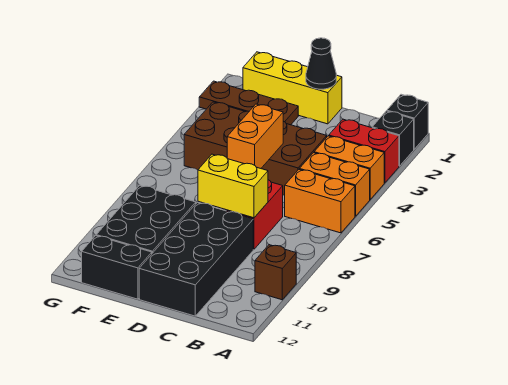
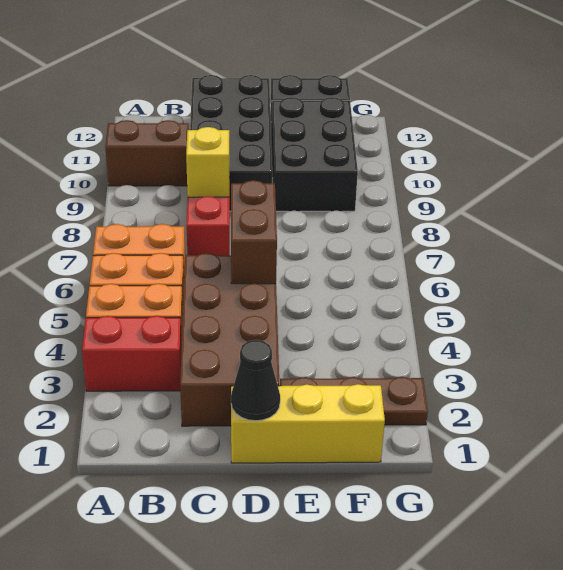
black brick A1 level 1 -> none
black brick A2 level 1 -> none
brown brick A10 level 1 -> brown brick A10:B10 level 1
brown brick C4:F5 level 1 -> brown brick C2:D5 level 1
yellow brick C8:D8 level 2 -> yellow brick C8 level 2
orange brick D5:D6 level 2 -> brown brick D5:D6 level 2

